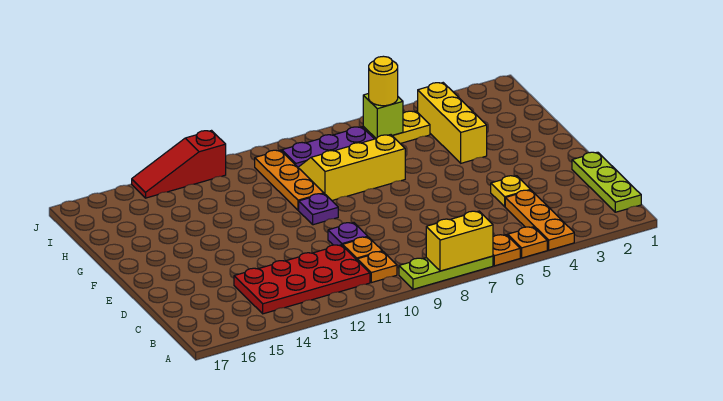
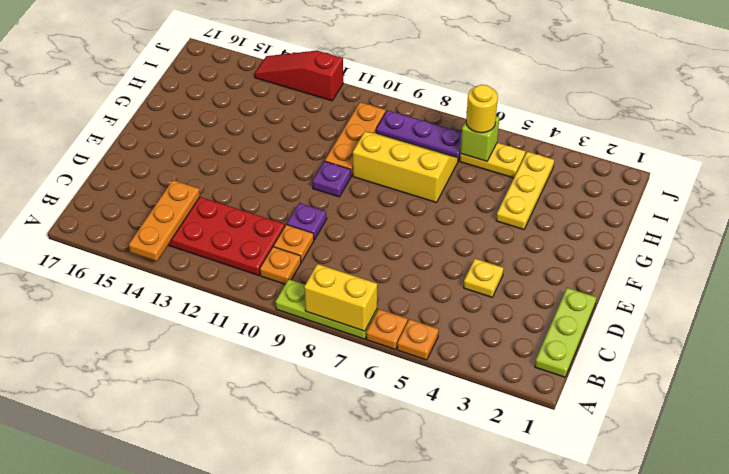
orange plate A4:C4 level 1 -> orange plate A14:C14 level 2
yellow brick G4:I4 level 1 -> yellow plate G4:I4 level 1

